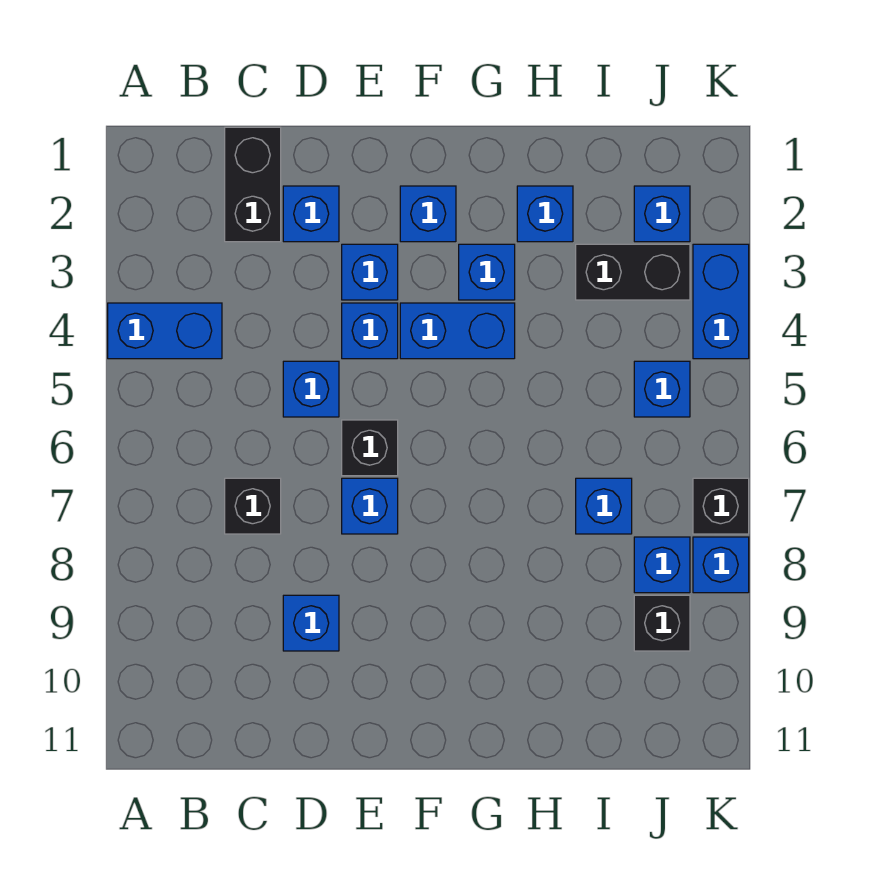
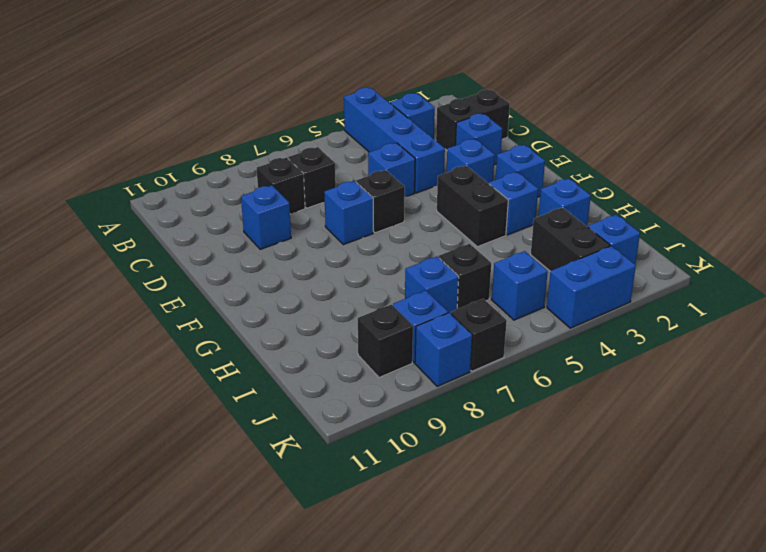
blue brick A4:B4 level 1 -> blue brick A4:D4 level 1
none -> black brick C8 level 1
blue brick E4 level 1 -> blue brick B3 level 1
blue brick F4:G4 level 1 -> black brick F4:G4 level 1
none -> black brick I6 level 1

